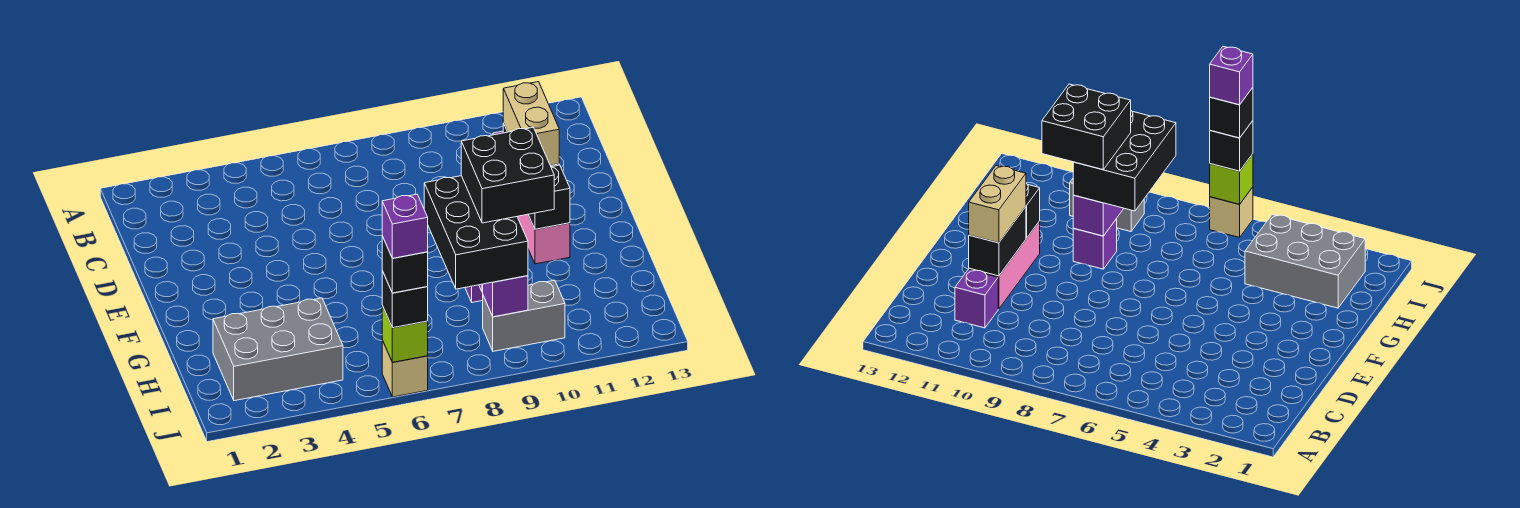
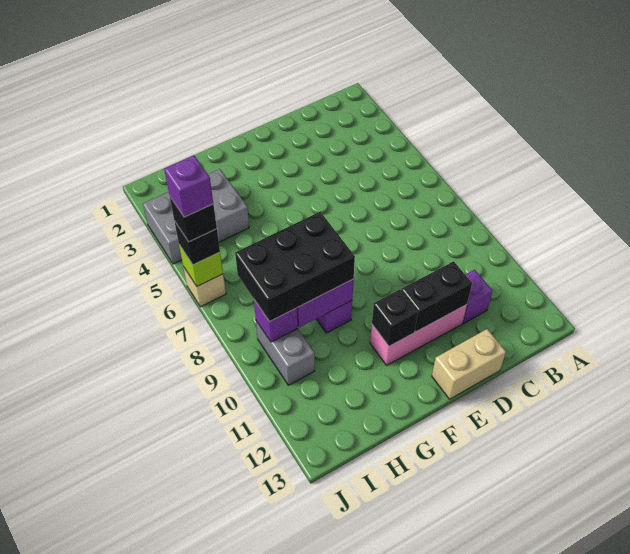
tan brick D11:E11 level 3 -> tan brick D13:E13 level 1
black brick G9:H10 level 4 -> none
grey brick H2:I4 level 1 -> grey brick H3:J4 level 1

